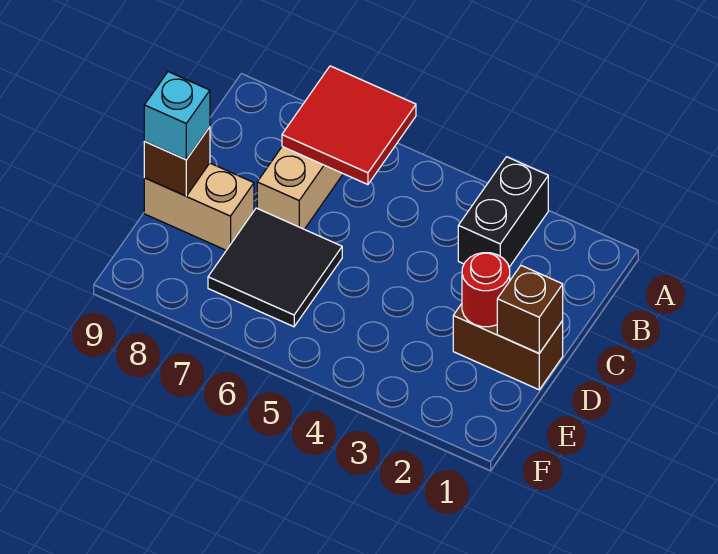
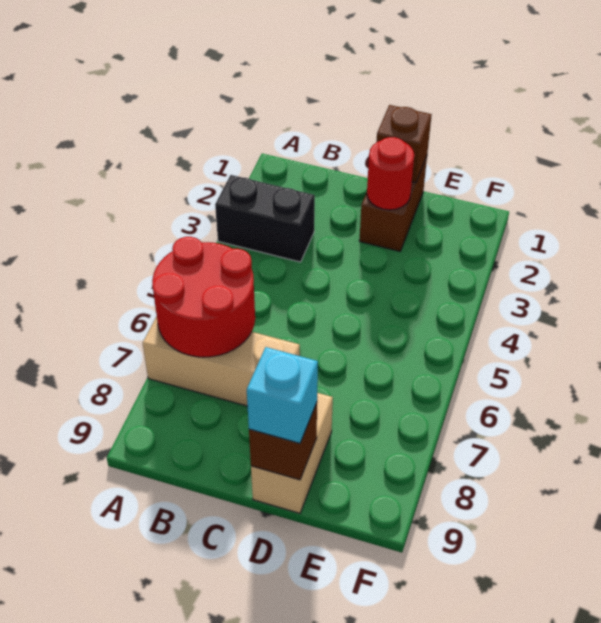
red tile A6:B7 level 2 -> red round brick A6:B7 level 2
black tile D6:E7 level 1 -> none

